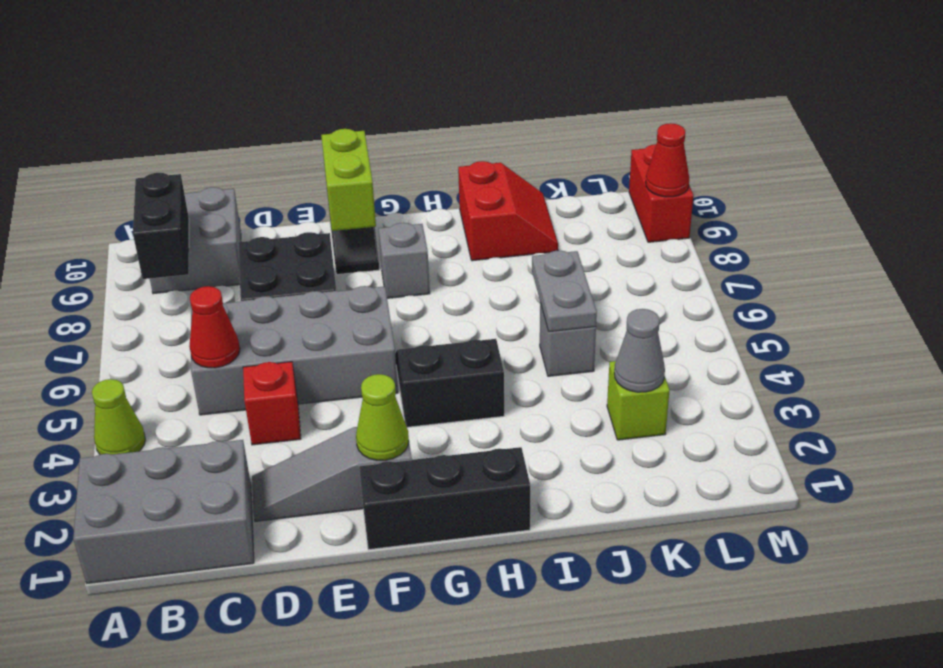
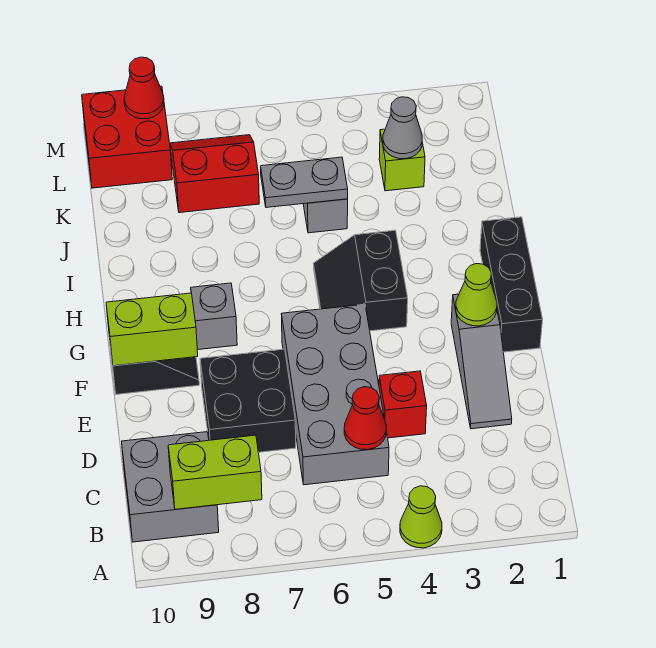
grey brick A1:C2 level 1 -> none
black brick B8:B9 level 2 -> lime brick B8:B9 level 2
red slope I9:J10 level 1 top I -> red slope K7:L8 level 1 top K
red brick M9:M10 level 1 -> red brick L9:M10 level 1

